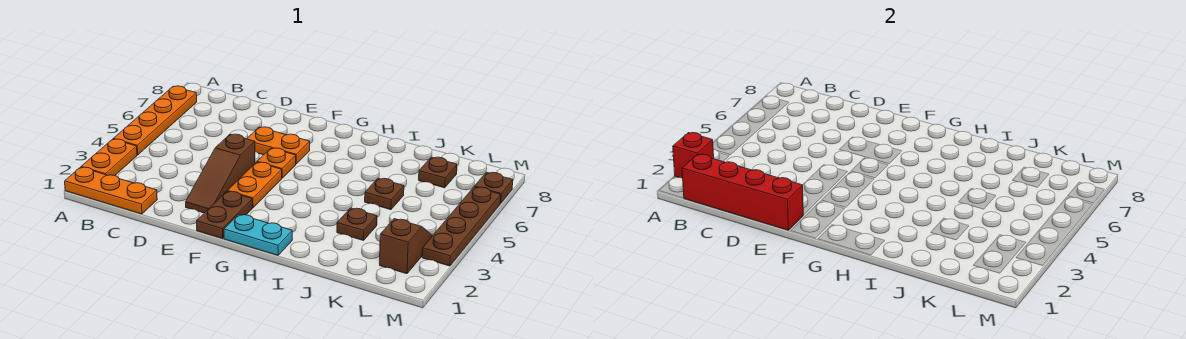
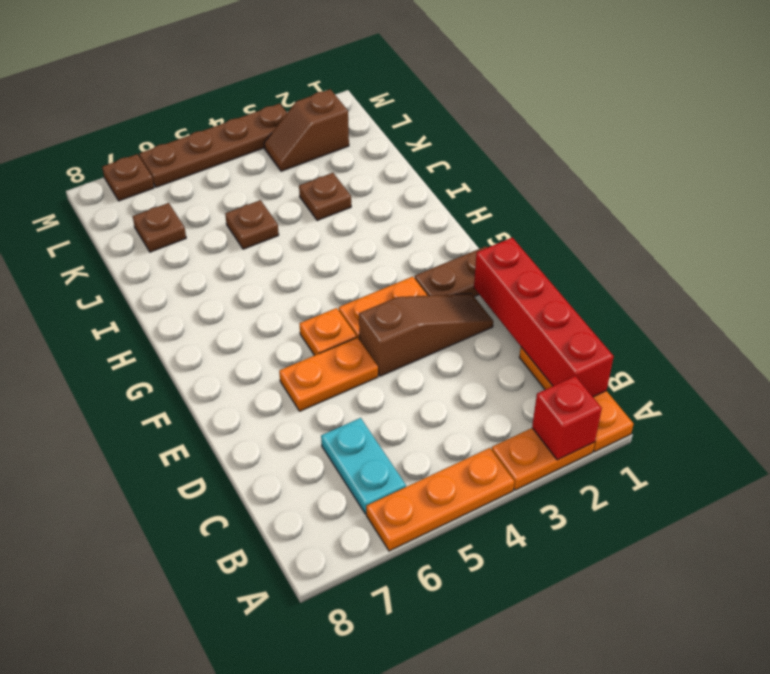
orange plate A4:A7 level 1 -> orange plate A4:A6 level 1
orange plate E6:F6 level 1 -> orange plate E5:E6 level 1
cyan plate G1:H1 level 1 -> cyan plate B6:C6 level 1

